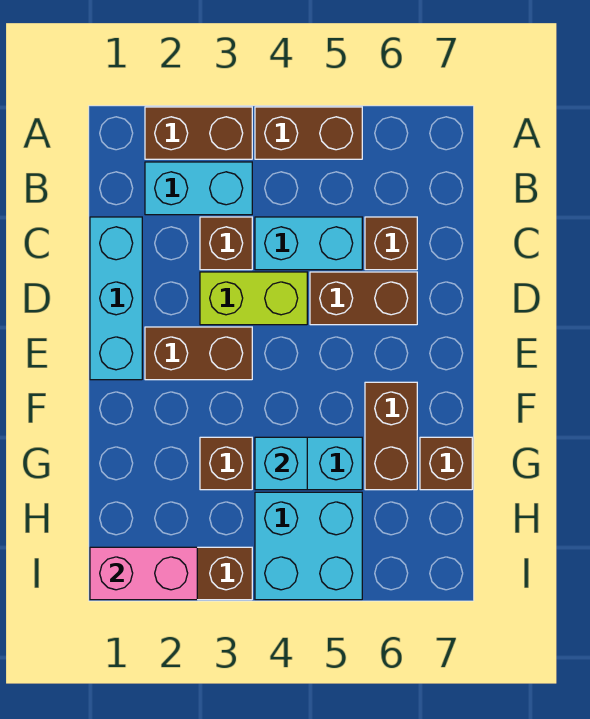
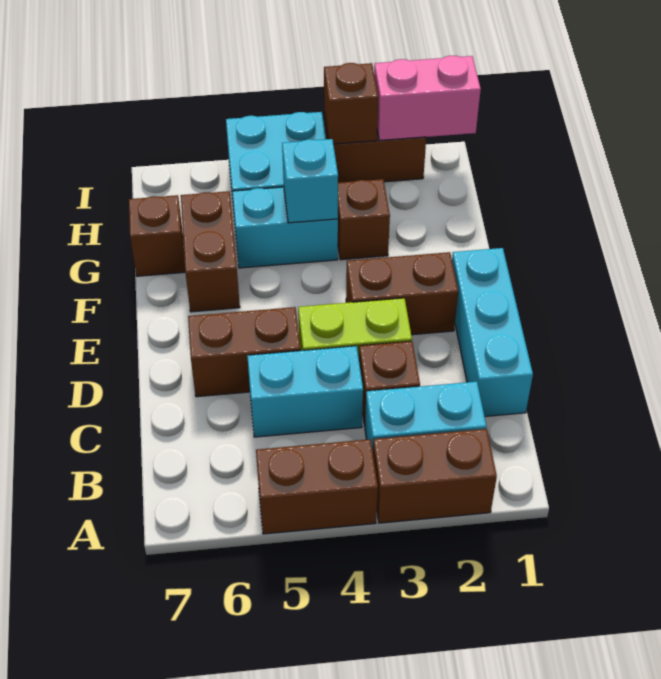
brown brick C6 level 1 -> brown brick I3 level 2

